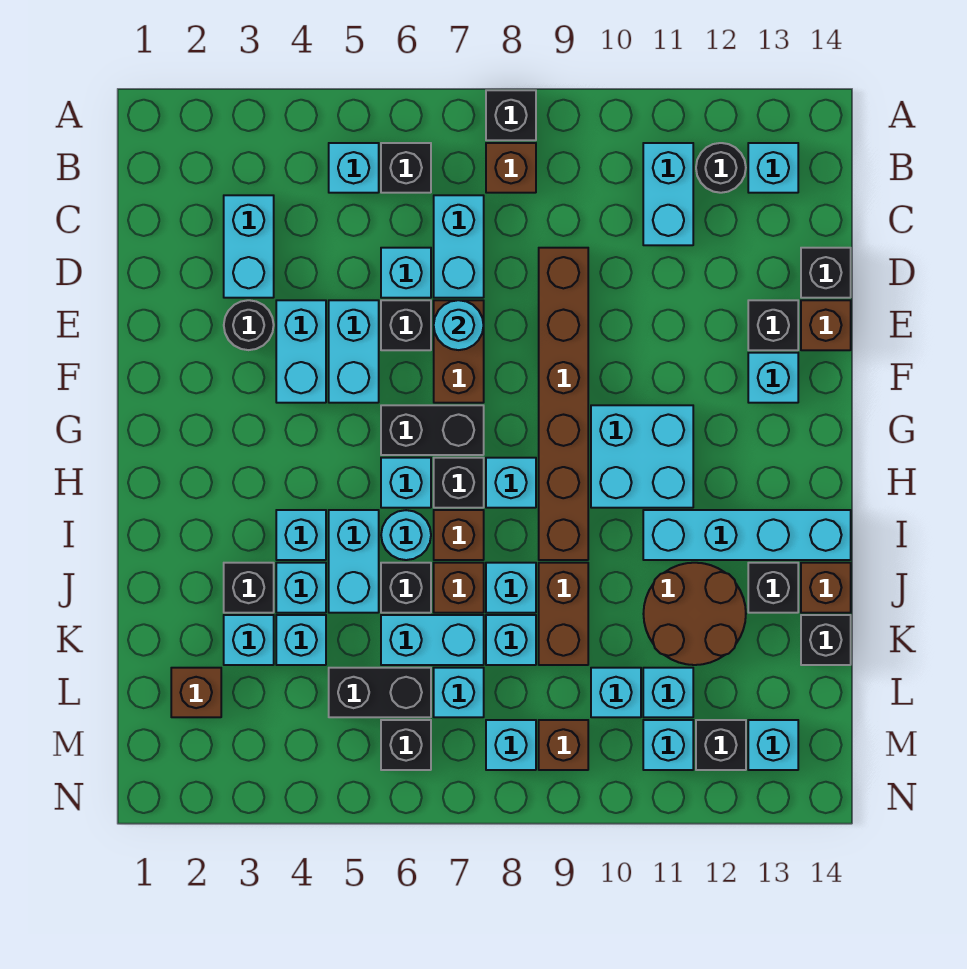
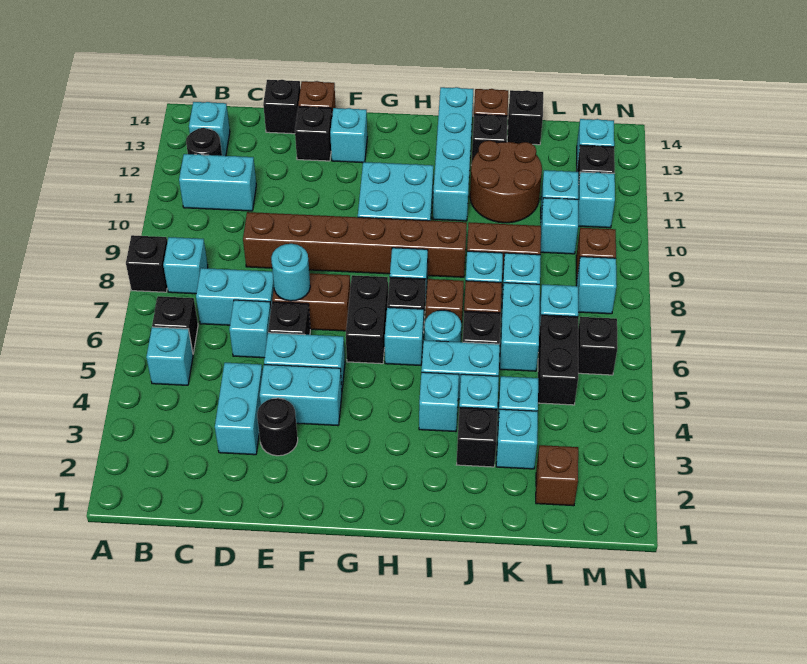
brown brick B8 level 1 -> cyan brick B8 level 1
cyan brick C3:D3 level 1 -> cyan brick D3:D4 level 1

